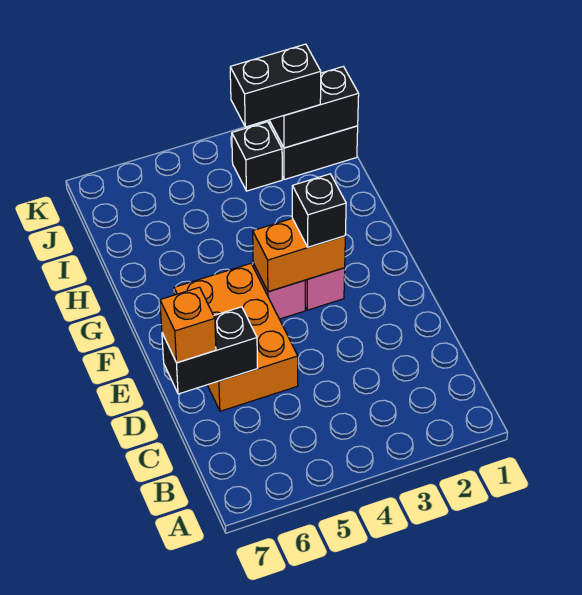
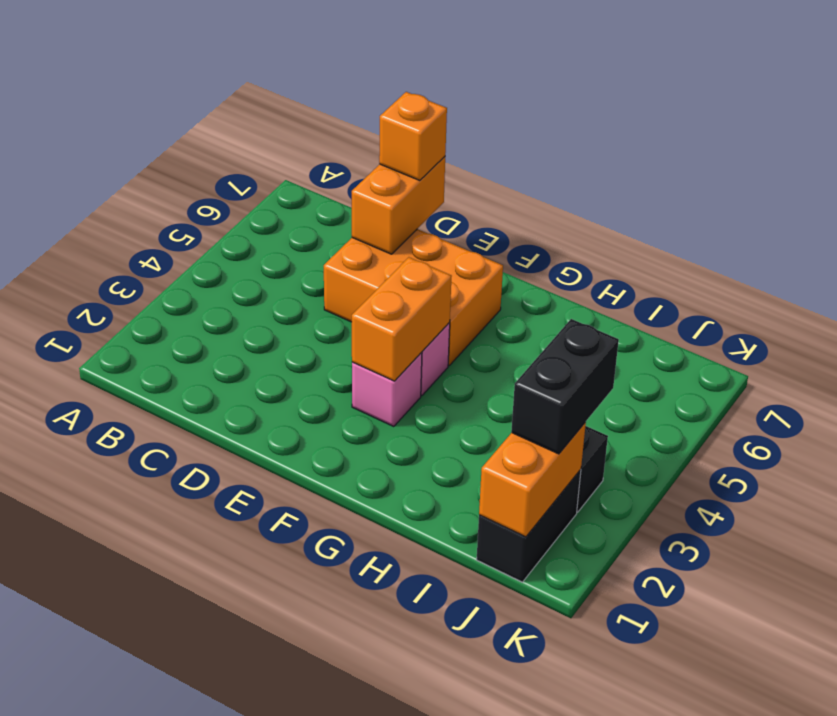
black brick D6:D7 level 2 -> orange brick D6:D7 level 2
black brick F3 level 3 -> none
black brick J1:J2 level 2 -> orange brick J1:J2 level 2

